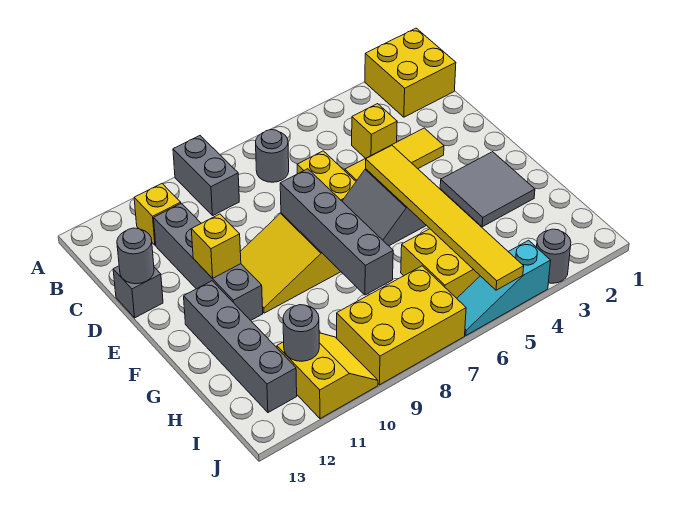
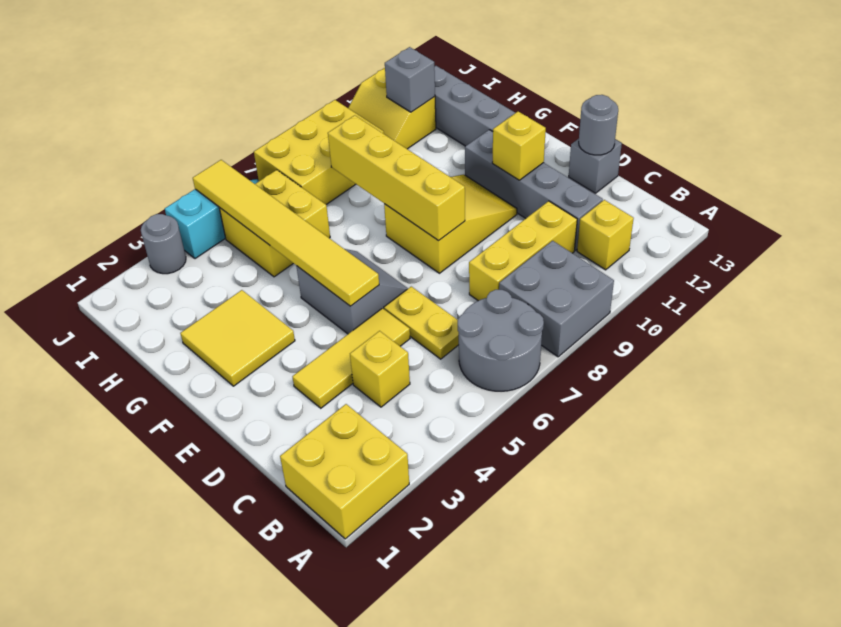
grey brick A9:B9 level 1 -> grey brick A8:B9 level 1
grey round brick B7 level 1 -> grey round brick A6:B7 level 1
none -> yellow brick C8:C10 level 1
grey brick E8:H8 level 2 -> yellow brick E8:H8 level 2
grey tile F2:G3 level 1 -> yellow tile F2:G3 level 1
grey round brick I11 level 2 -> grey brick I11 level 2

